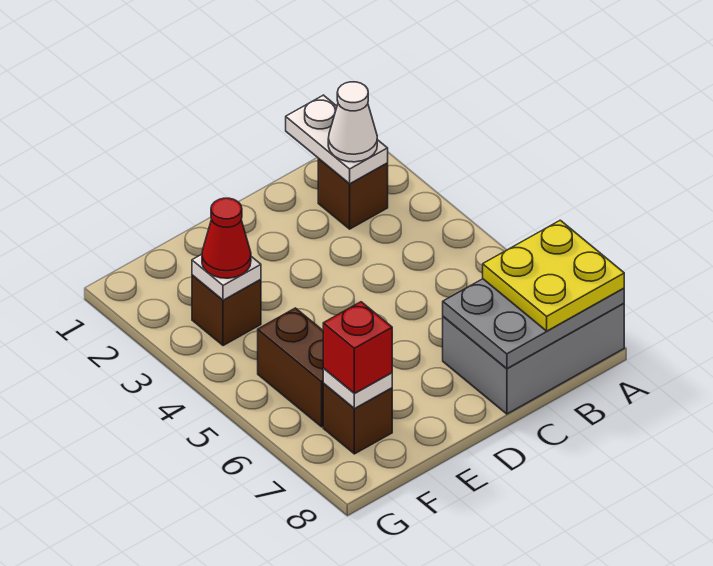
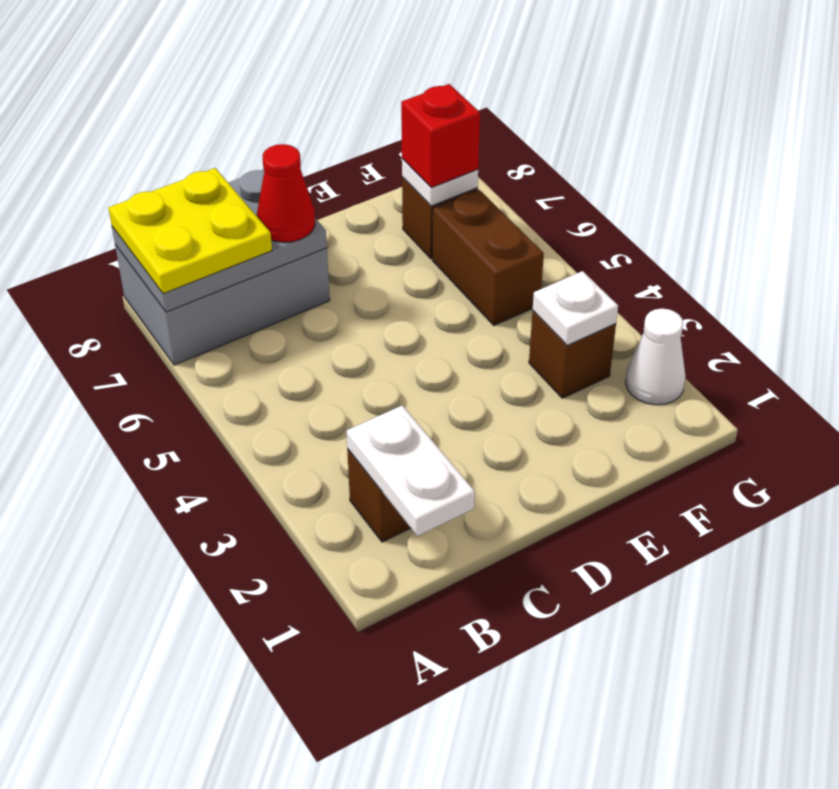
white cone B2 level 3 -> white cone G2 level 1
red cone F3 level 3 -> red cone C7 level 3

